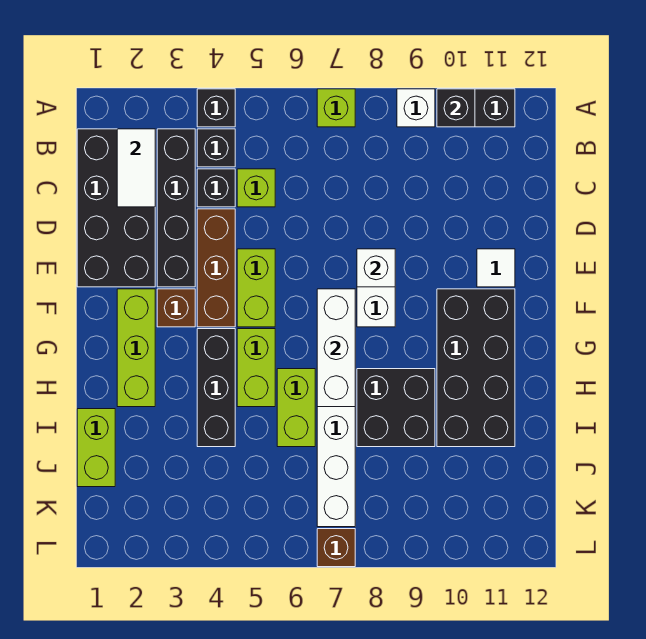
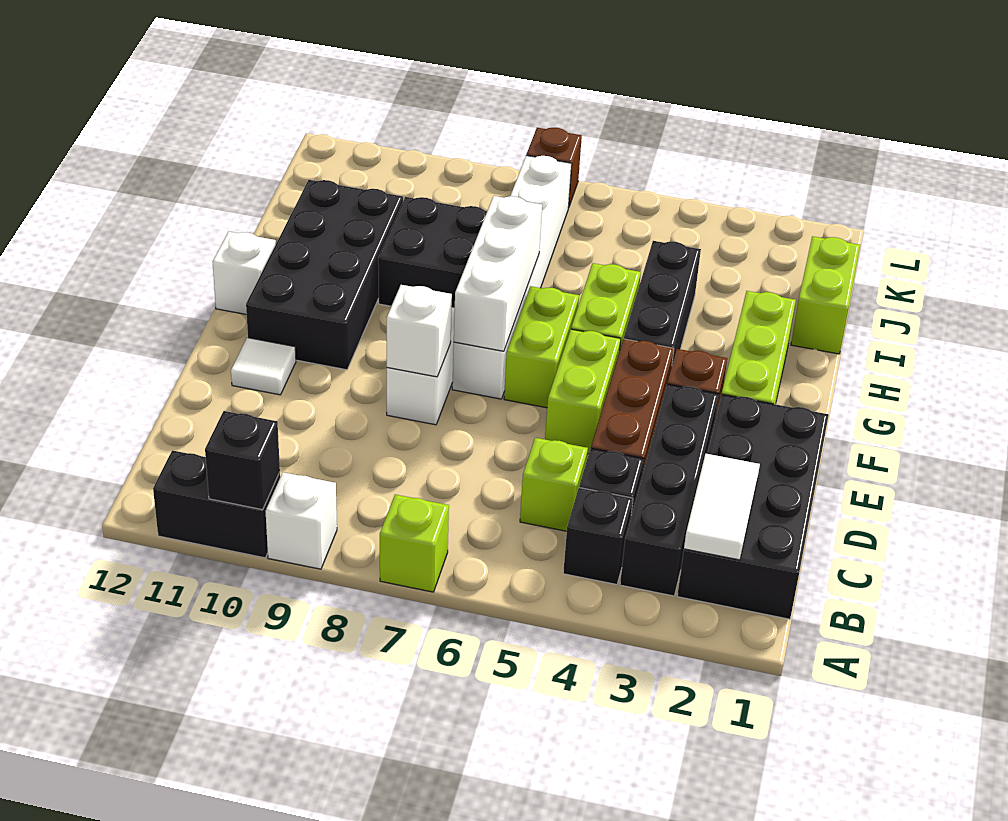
black brick A4 level 1 -> none
none -> white brick G12 level 1
lime brick H6:I6 level 1 -> lime brick F6:G6 level 1

